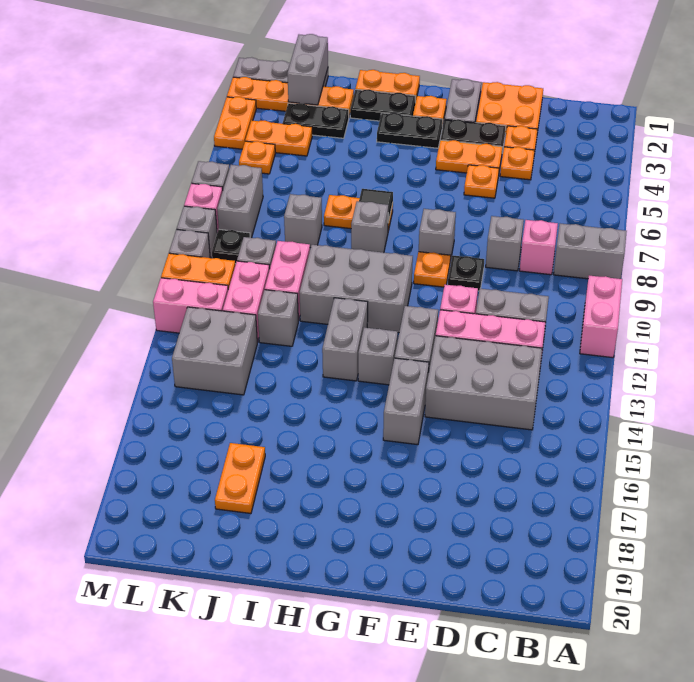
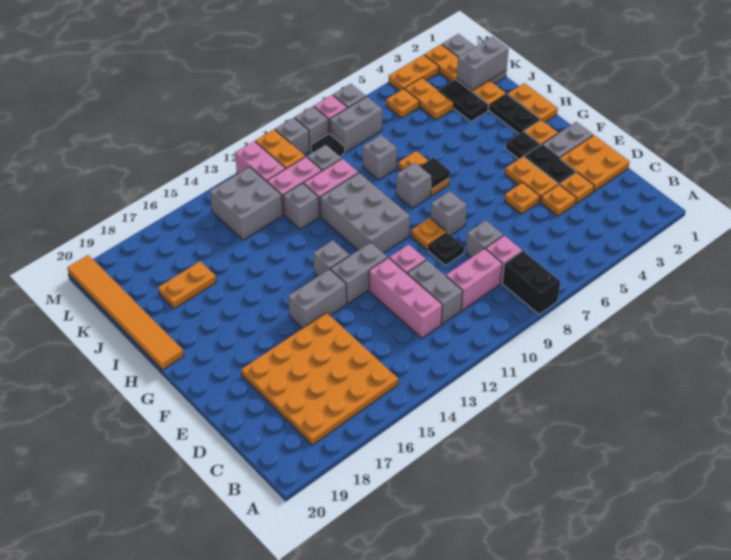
grey brick A8:B8 level 1 -> black brick A8:B8 level 1
pink brick A10:A11 level 1 -> pink brick C9:C10 level 1
none -> orange plate B15:E18 level 1
grey brick C13:E14 level 1 -> none
black plate G3:H3 level 1 -> black plate G3 level 1
grey brick H12:H13 level 1 -> none
none -> orange tile H20:M20 level 1

